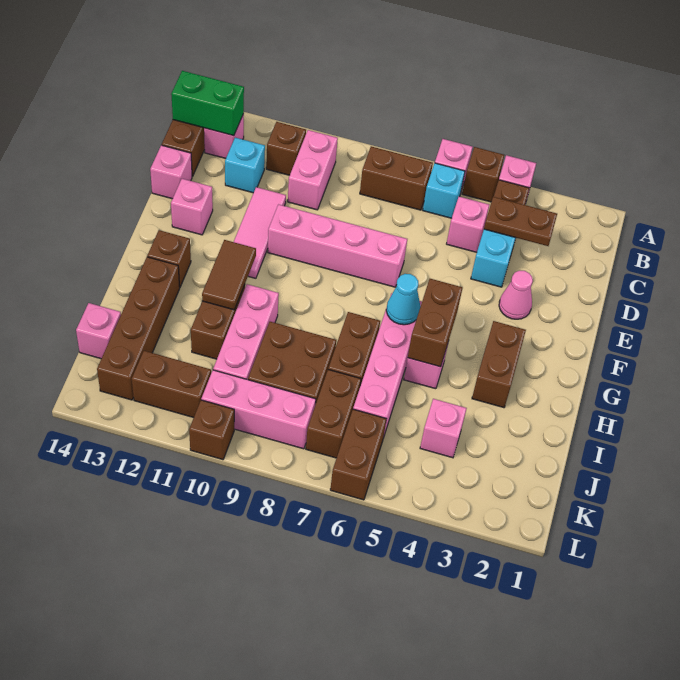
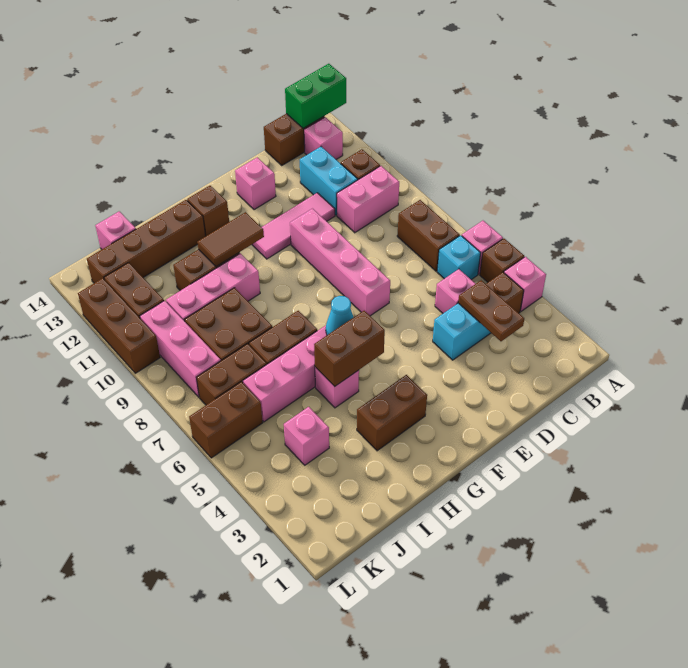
green brick B13:B14 level 2 -> green brick A14:B14 level 2
cyan brick C12 level 1 -> cyan brick C11:C12 level 1
pink brick D14 level 1 -> none
pink cone E3 level 1 -> none
brown brick L10 level 1 -> brown brick L10:L12 level 1

